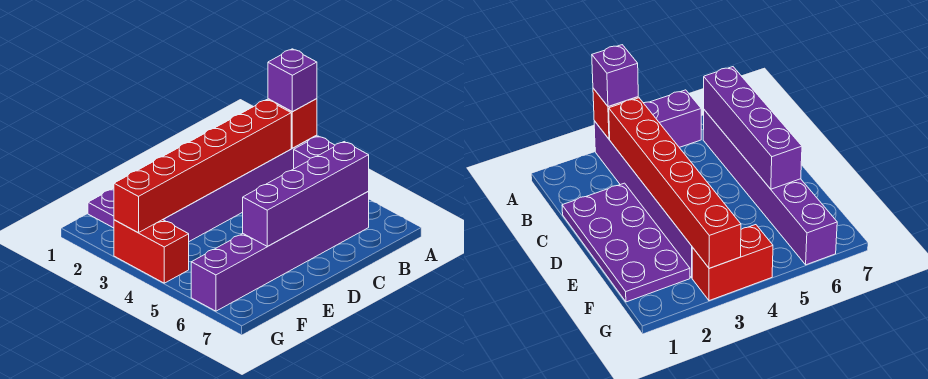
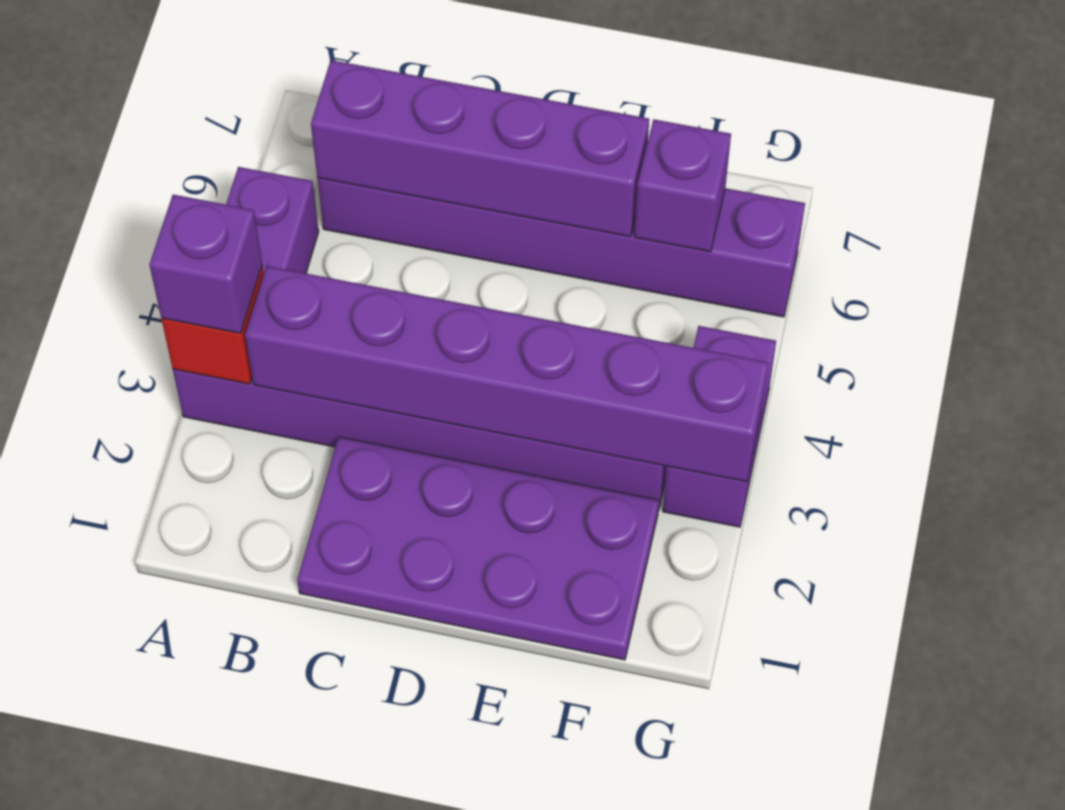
red brick B3:G3 level 2 -> purple brick B3:G3 level 2
none -> purple brick F6 level 2
red brick G3:G4 level 1 -> purple brick G3:G4 level 1

